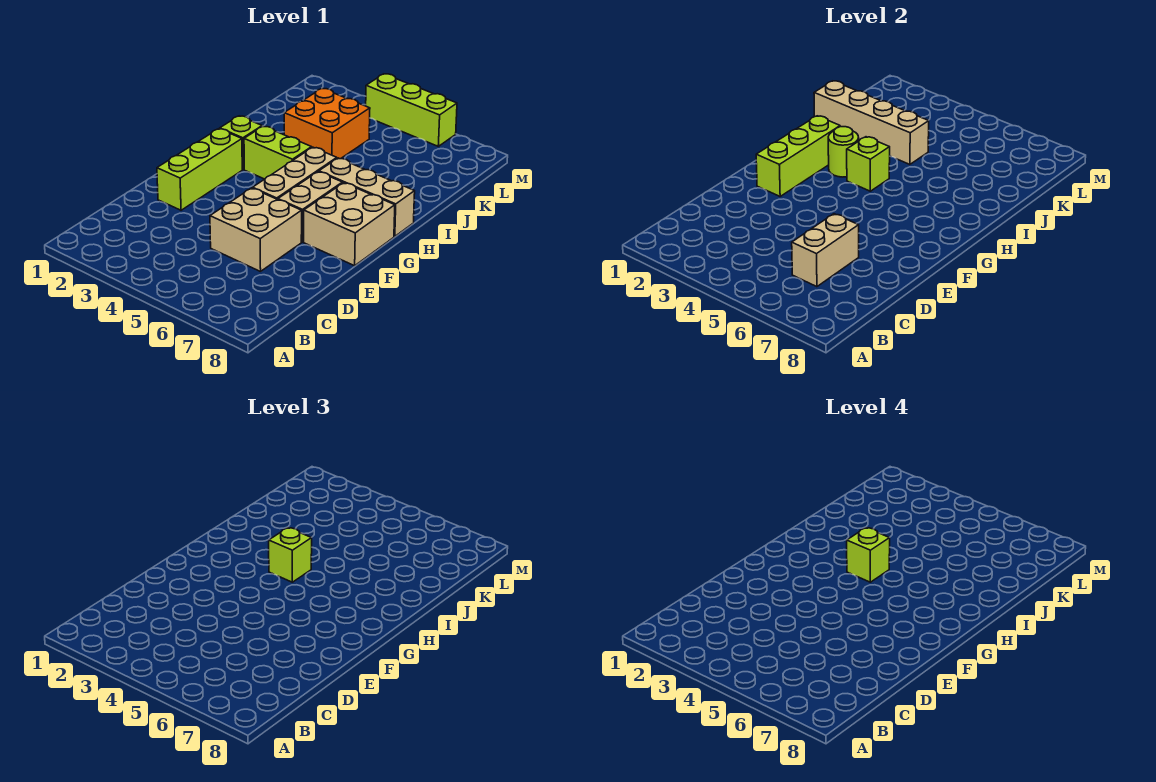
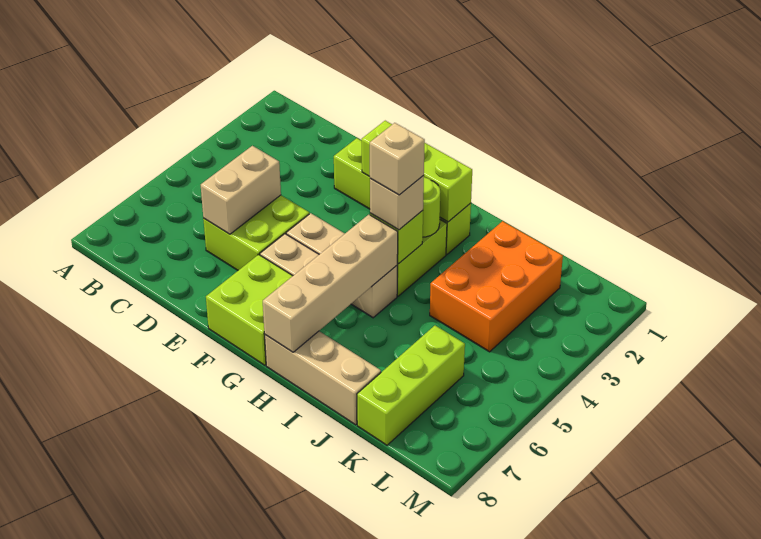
tan brick C6:D6 level 2 -> tan brick D5:D6 level 2
tan brick D5:E6 level 1 -> lime brick D5:E6 level 1
tan brick F7:G8 level 1 -> lime brick F7:G8 level 1
lime brick H4 level 3 -> tan brick H4 level 3
lime brick H4 level 4 -> tan brick H4 level 4
tan brick H6:H8 level 1 -> tan brick H8:J8 level 1
tan brick J1:J4 level 2 -> tan brick H5:H8 level 2
orange brick J3:K4 level 1 -> orange brick J2:K4 level 1
lime brick M4:M6 level 1 -> lime brick K6:K8 level 1

